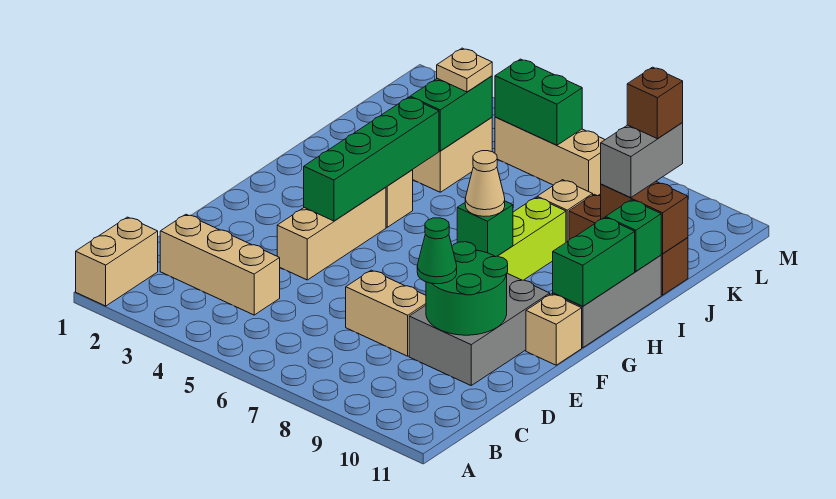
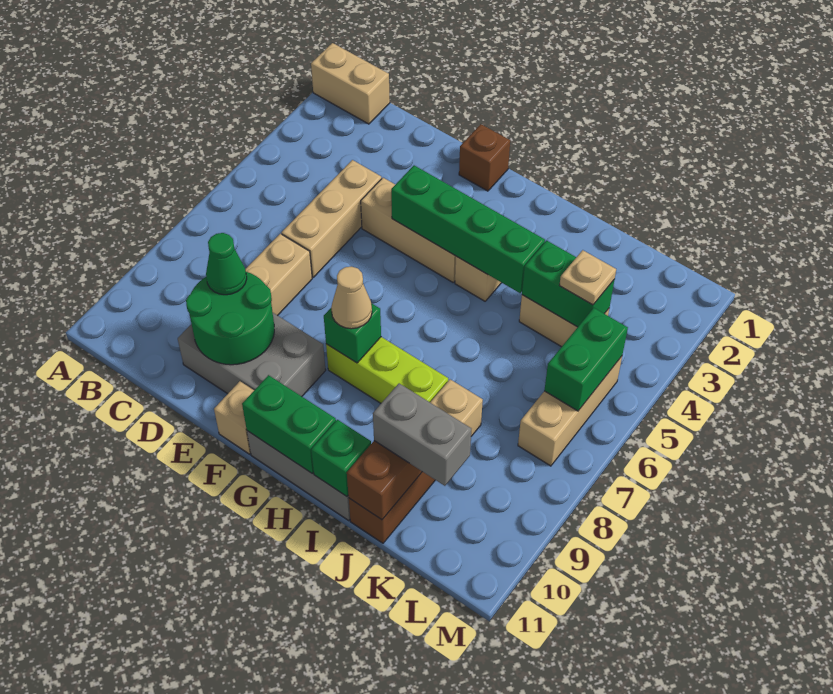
tan brick C2:C4 level 1 -> tan brick D4:D6 level 1
brown brick K10 level 4 -> brown brick F1 level 1

